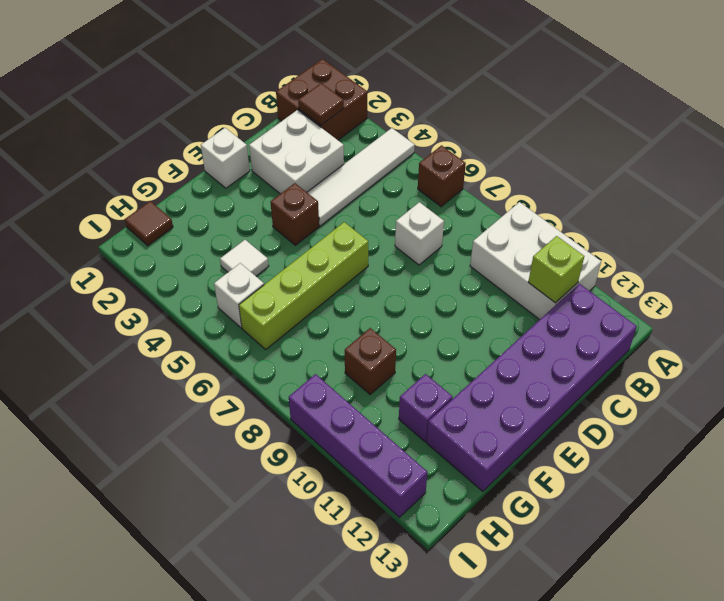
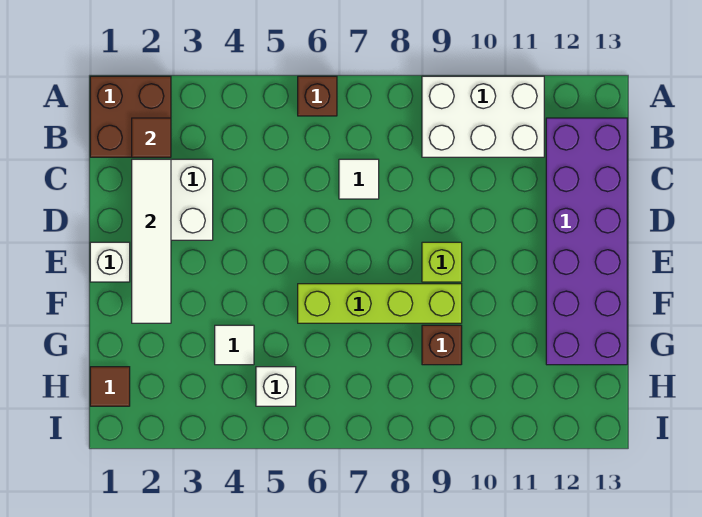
white tile A4:D4 level 1 -> white tile C2:F2 level 2
lime brick B11 level 2 -> lime brick E9 level 1
white brick C7 level 1 -> white tile C7 level 1
brown brick E4 level 1 -> none
lime brick E6:H6 level 1 -> lime brick F6:F9 level 1
purple brick G11 level 1 -> none
purple brick I9:I12 level 1 -> none

